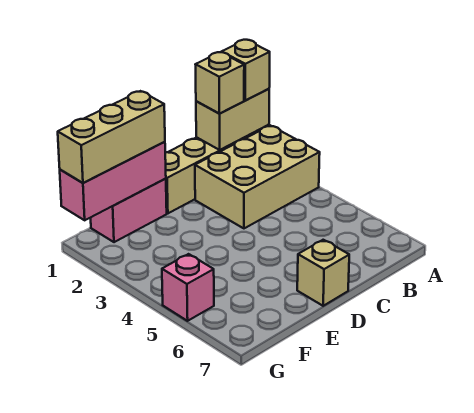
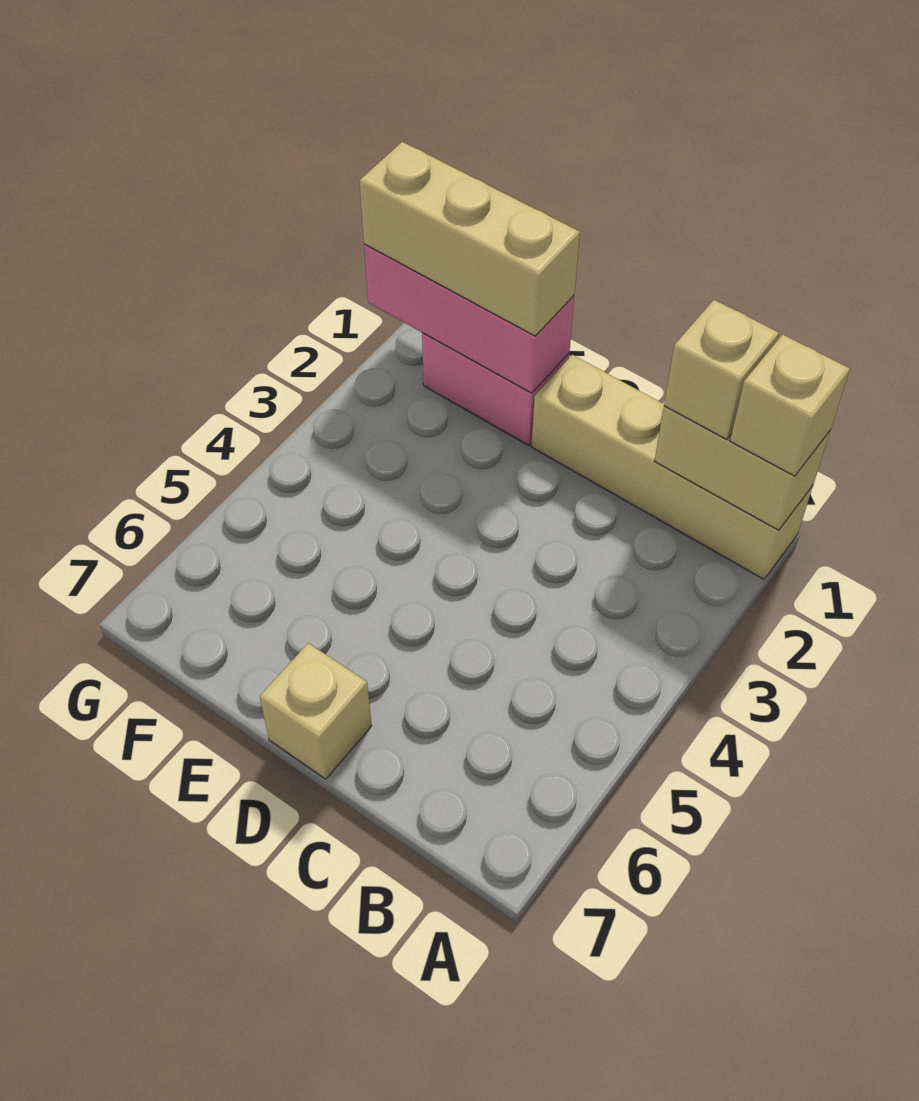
tan brick A2:C3 level 1 -> none
pink brick G5 level 1 -> none

